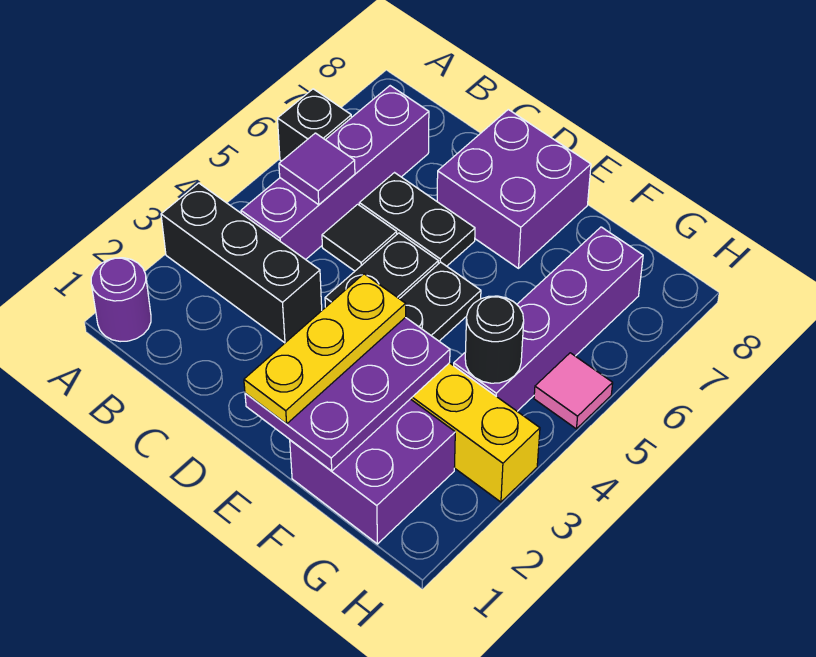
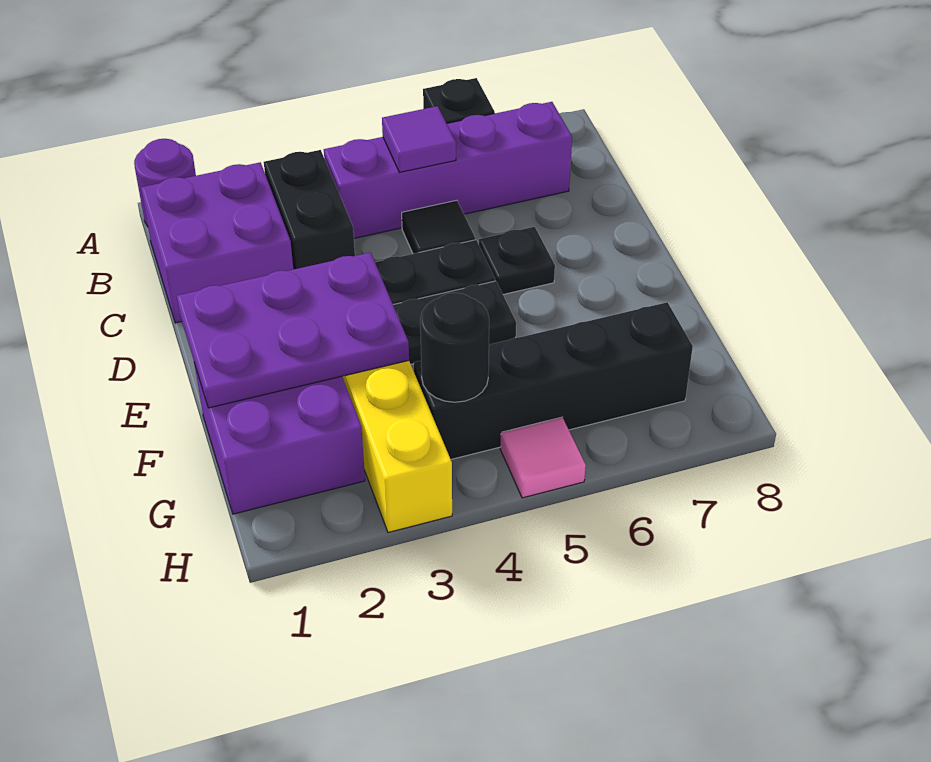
black brick A3:C3 level 1 -> black brick B3:C3 level 1
black plate C6:D6 level 1 -> black plate D6 level 1
purple brick D7:E8 level 1 -> purple brick B1:C2 level 1
yellow plate E1:E3 level 3 -> none
purple brick G4:G7 level 1 -> black brick G4:G7 level 1

